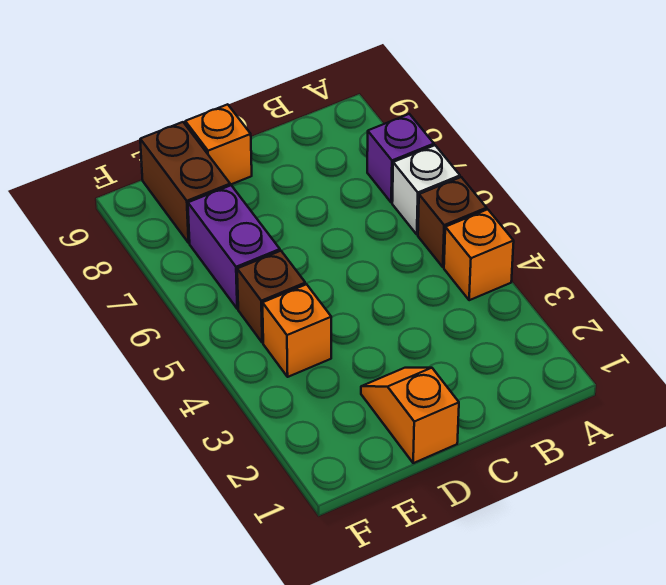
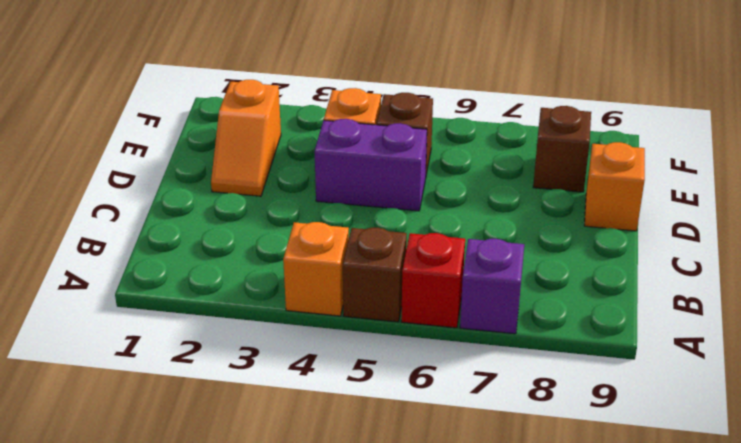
white brick A6 level 1 -> red brick A6 level 1
orange slope D1:D2 level 1 top 1 -> orange slope D2:E2 level 1 top E
purple brick E6:E7 level 1 -> purple brick D4:D5 level 1
brown brick E8:E9 level 1 -> brown brick E8 level 1

